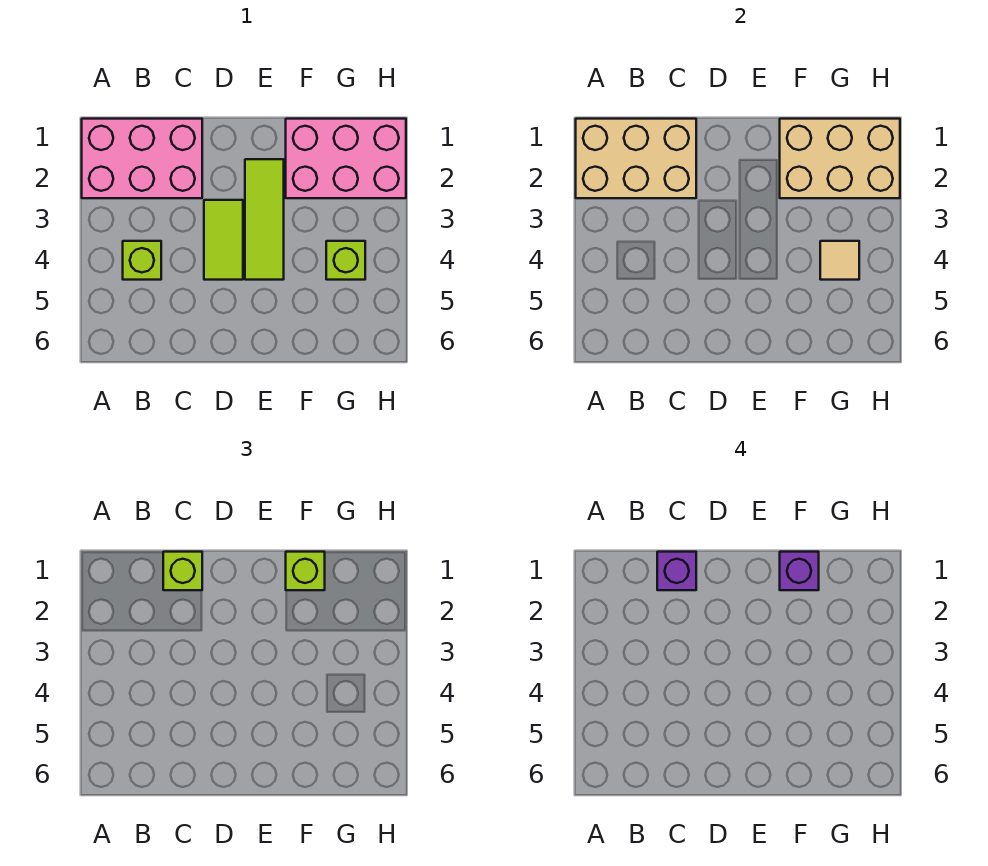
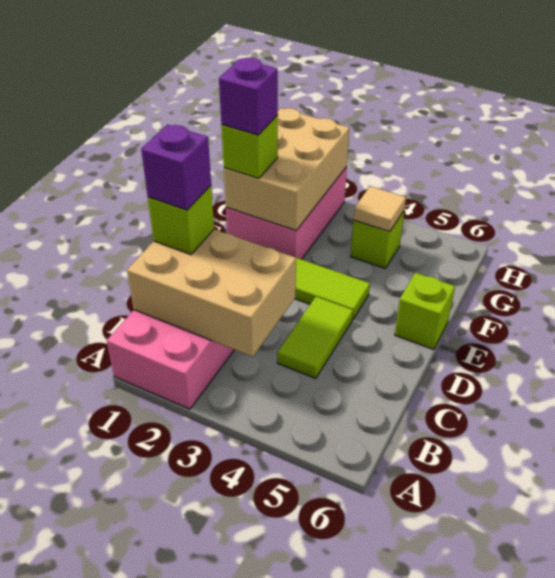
tan brick A1:C2 level 2 -> tan brick B1:C3 level 2
lime brick B4 level 1 -> lime brick E6 level 1
lime tile D3:D4 level 1 -> lime tile C4:D4 level 1

